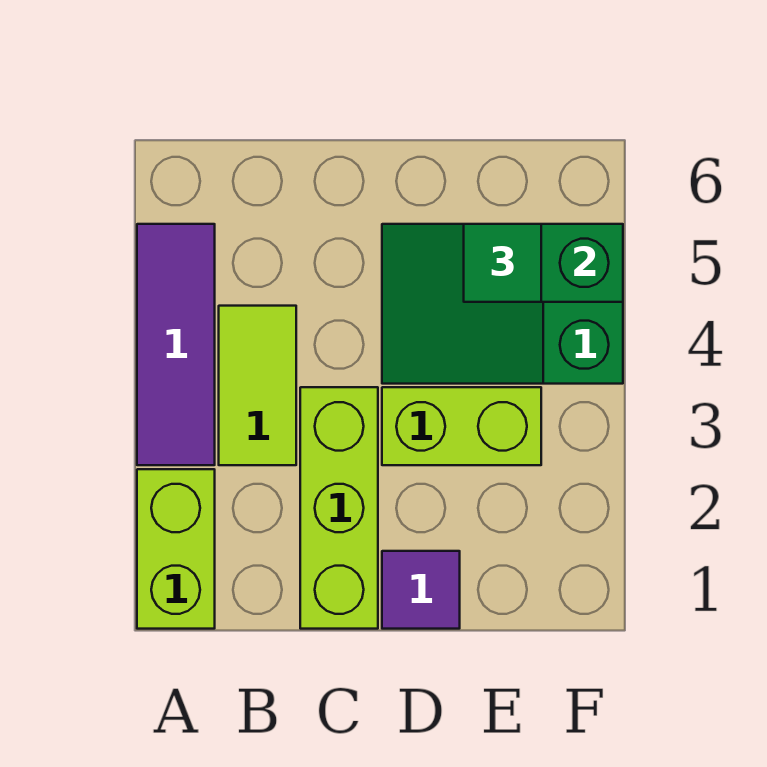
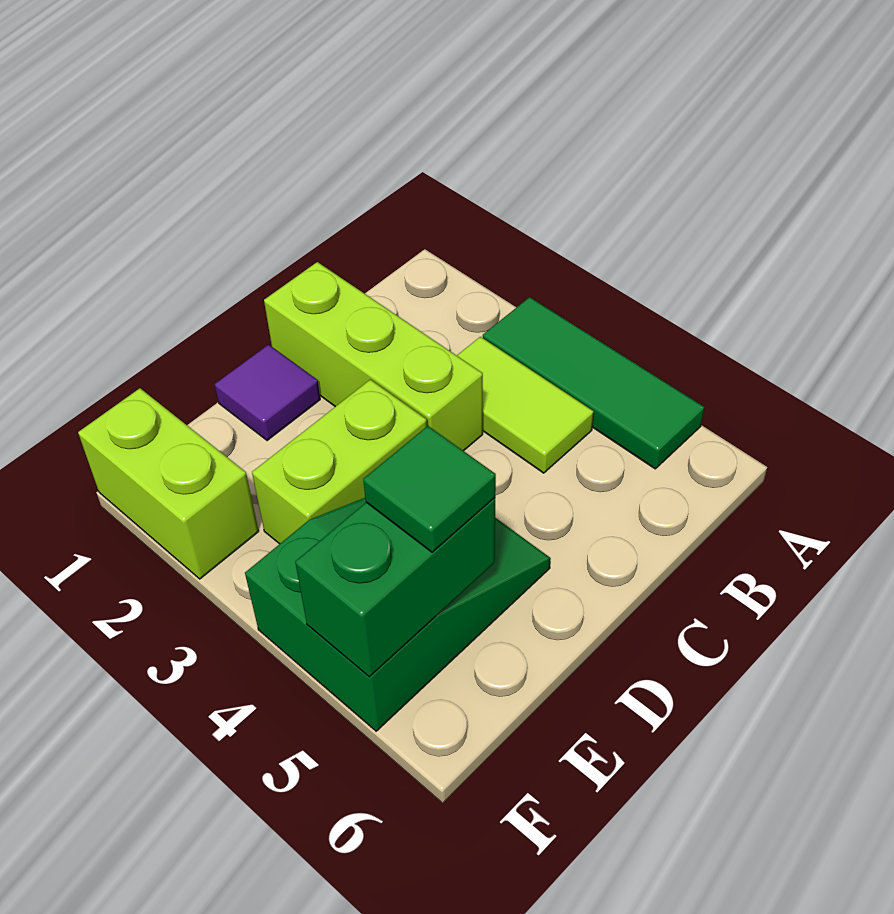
lime brick A1:A2 level 1 -> lime brick F1:F2 level 1
purple tile A3:A5 level 1 -> green tile A3:A5 level 1

